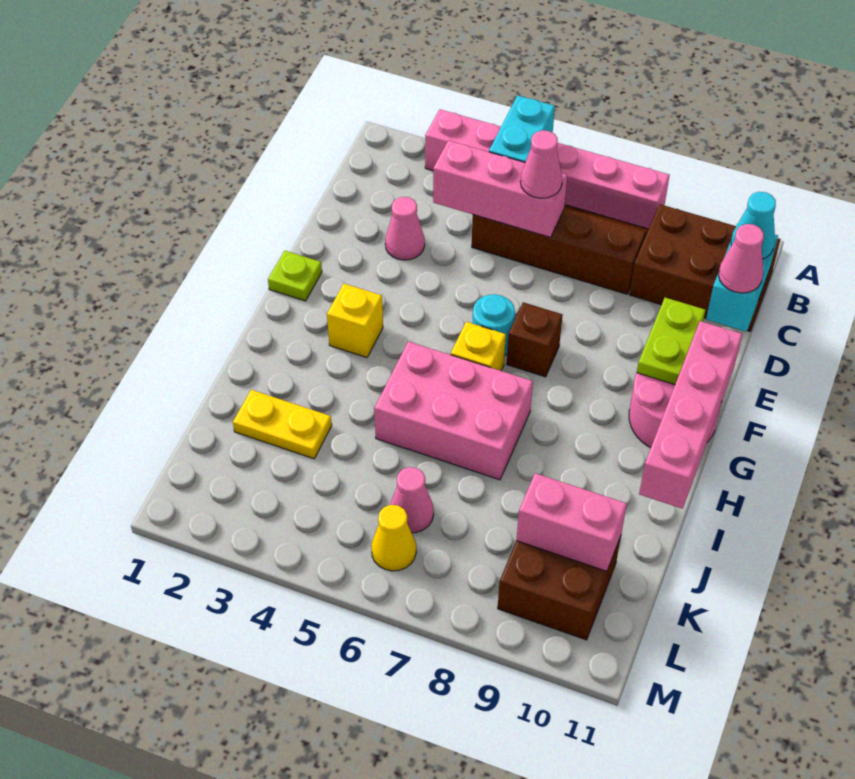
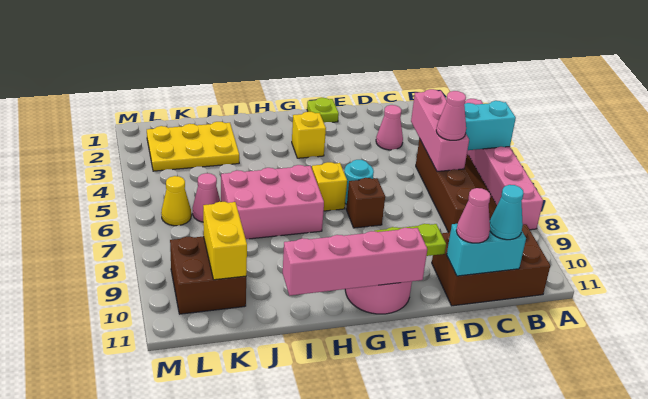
brown brick B9:C11 level 1 -> brown brick B10:D11 level 1
pink brick H5:I7 level 1 -> pink brick H6:J7 level 1
yellow plate J2:J3 level 1 -> yellow plate J2:L3 level 1
pink brick K9:K10 level 2 -> yellow brick K9:K10 level 2

